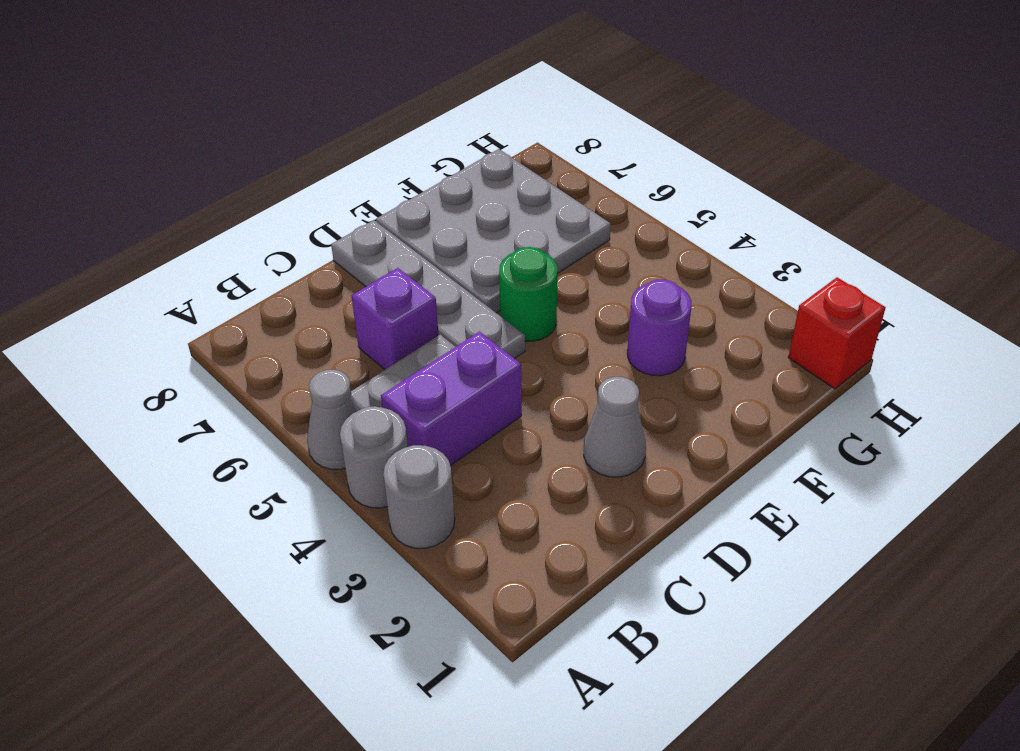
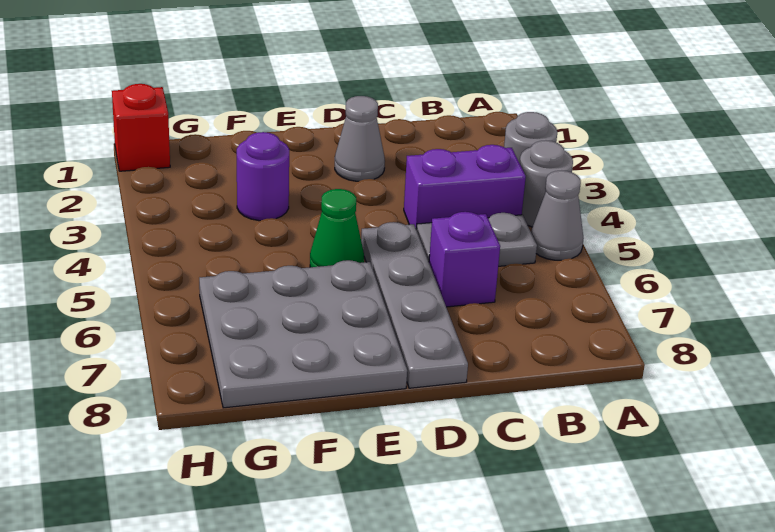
green round brick E5 level 1 -> green cone E5 level 1

